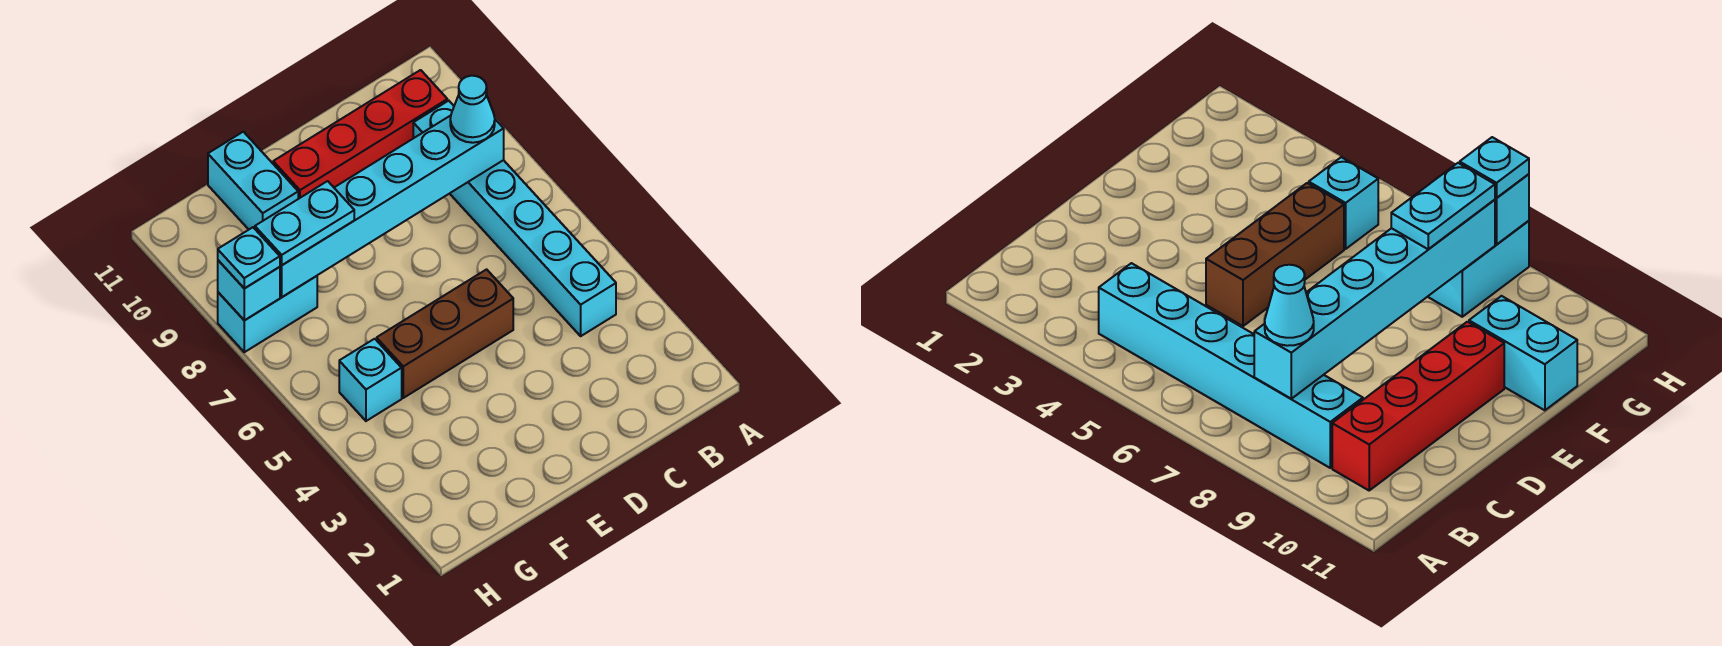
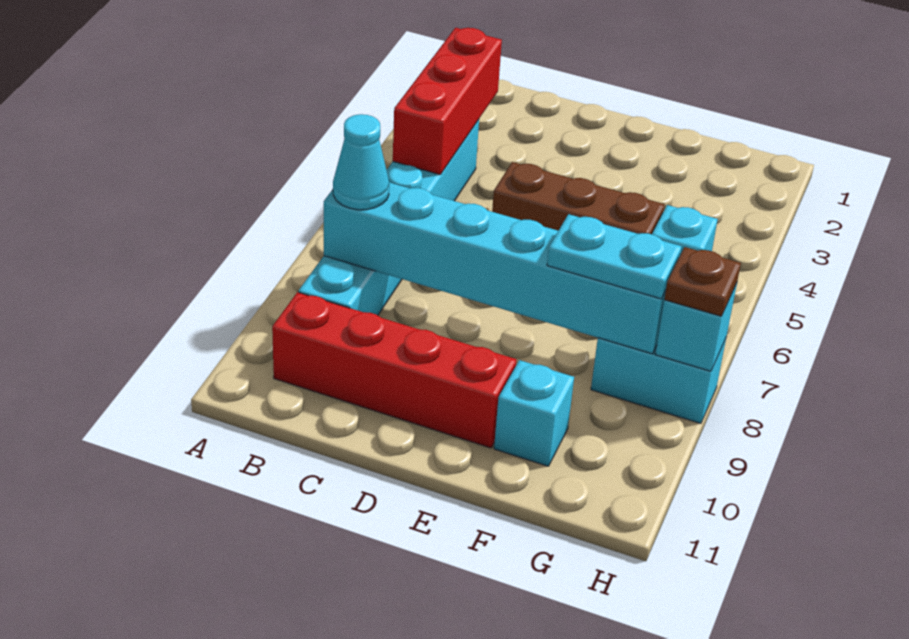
none -> red brick B3:B5 level 2
cyan brick F10:F11 level 1 -> cyan brick F10 level 1
cyan plate H8 level 3 -> brown plate H8 level 3

